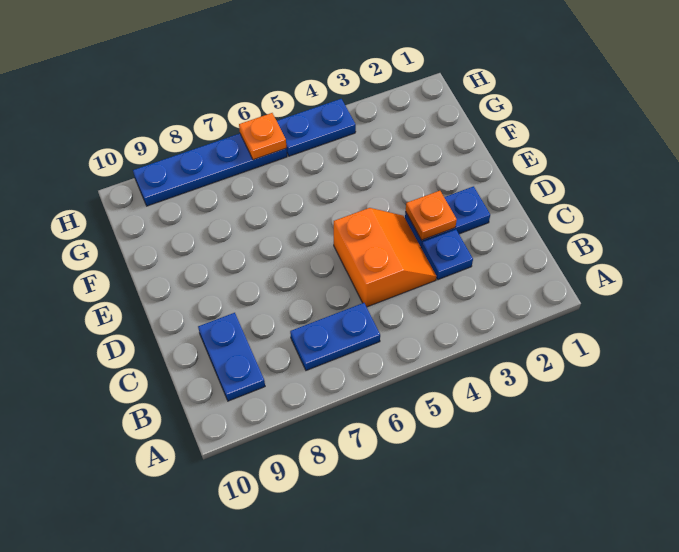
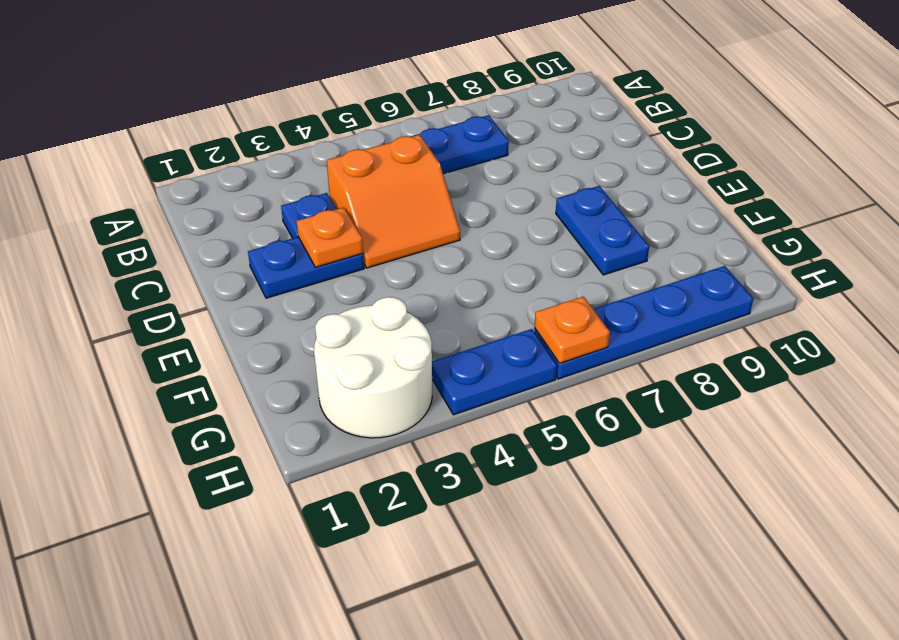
blue plate B9:C9 level 1 -> blue plate E8:F8 level 1
orange slope C4:D5 level 1 top 5 -> orange slope C4:D5 level 1 top C
none -> white round brick G2:H3 level 1

